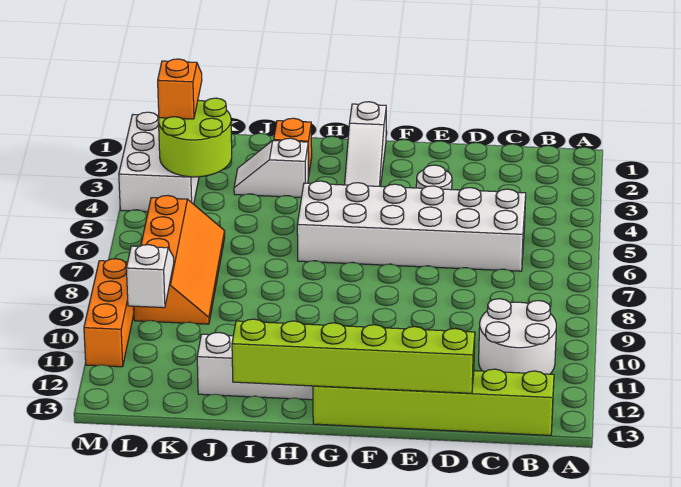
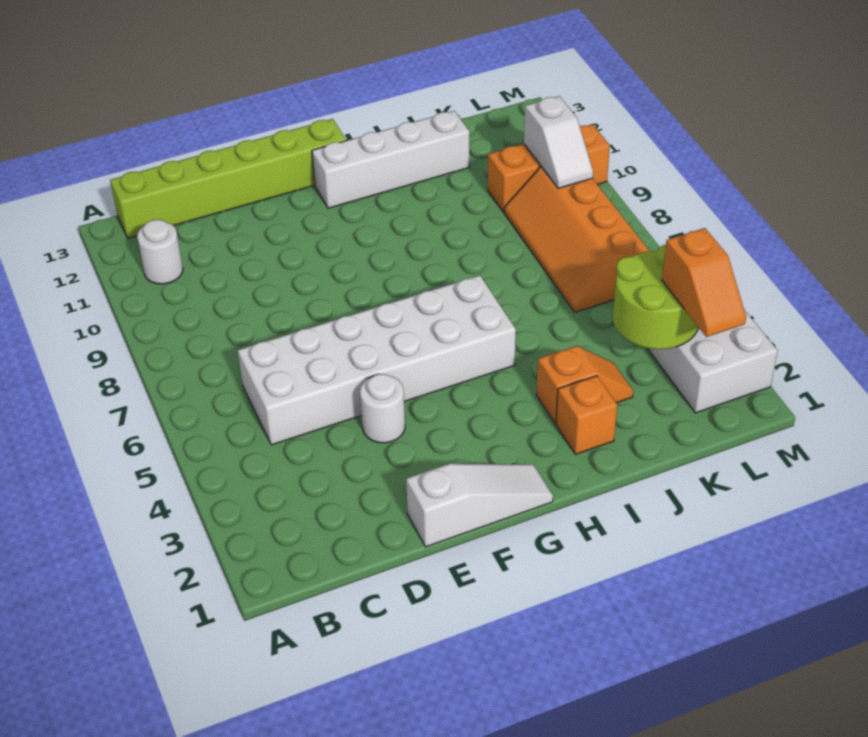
white round brick B10:C11 level 1 -> white round brick B11 level 1
lime brick D13:I13 level 2 -> none
white slope G1:G3 level 1 top 1 -> white slope E1:G1 level 1 top E
white slope I3:J3 level 1 top I -> orange slope I3:J3 level 1 top I
orange brick M9:M11 level 1 -> orange brick K10:M10 level 1

